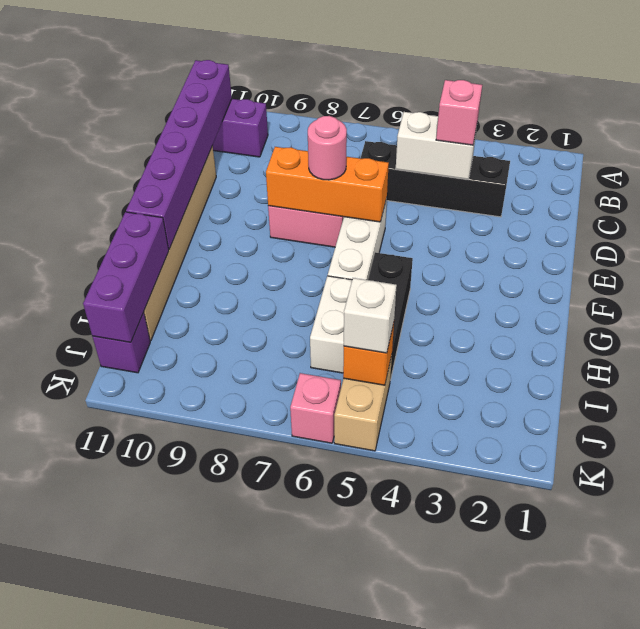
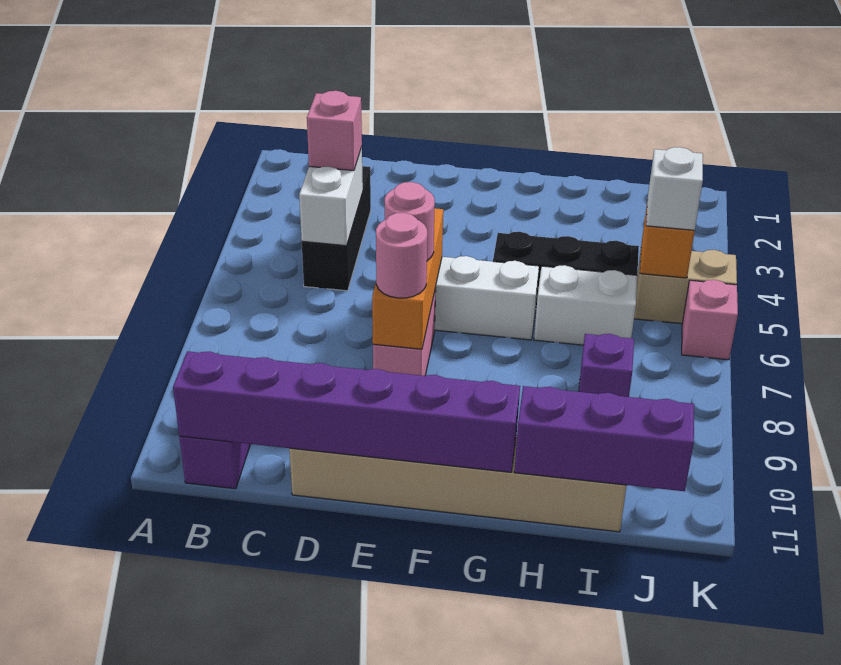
black brick C3:C6 level 1 -> black brick C3:C5 level 1
none -> pink round brick E8 level 3
purple brick J11 level 1 -> purple brick I8 level 1

